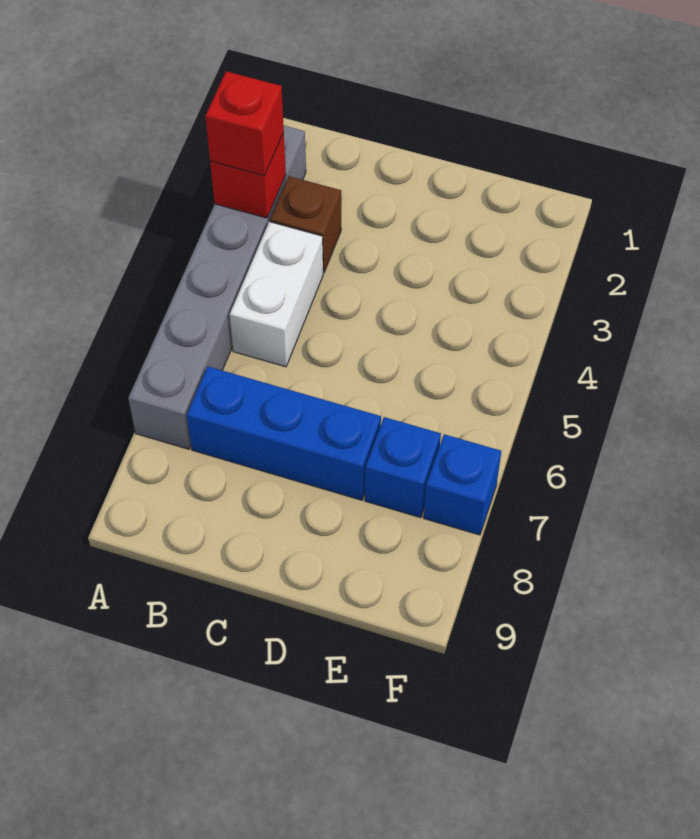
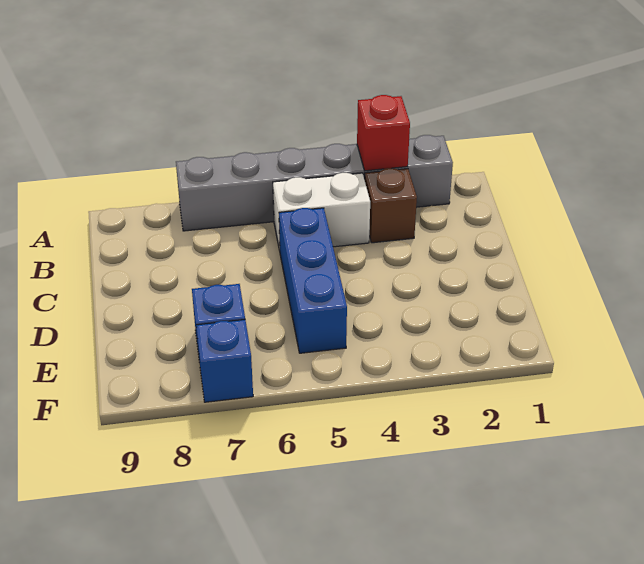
red brick A3 level 3 -> none
blue brick B7:D7 level 1 -> blue brick C5:E5 level 1

